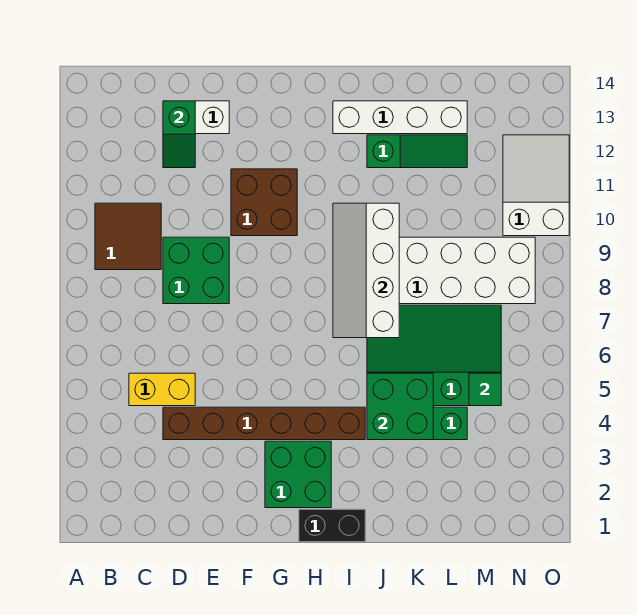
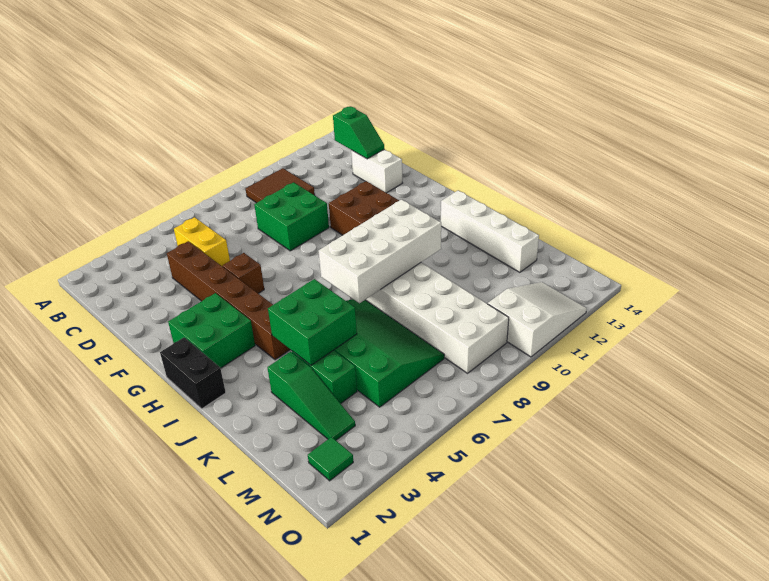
green slope D12:D13 level 2 top 13 -> green slope C13:D13 level 2 top C
none -> brown brick F5 level 1
white slope I7:J10 level 2 top J -> white brick I7:J10 level 2
green slope J12:L12 level 1 top J -> green slope K3:M3 level 1 top K
green tile M5 level 2 -> green tile N2 level 1

